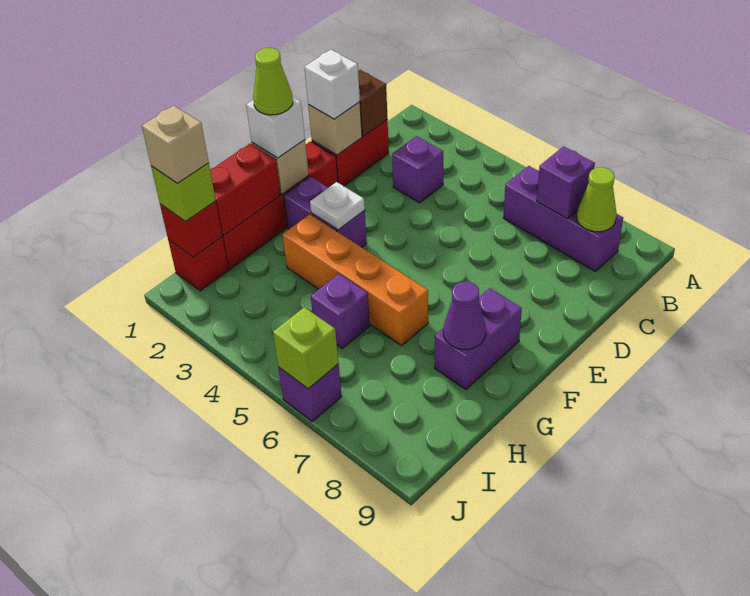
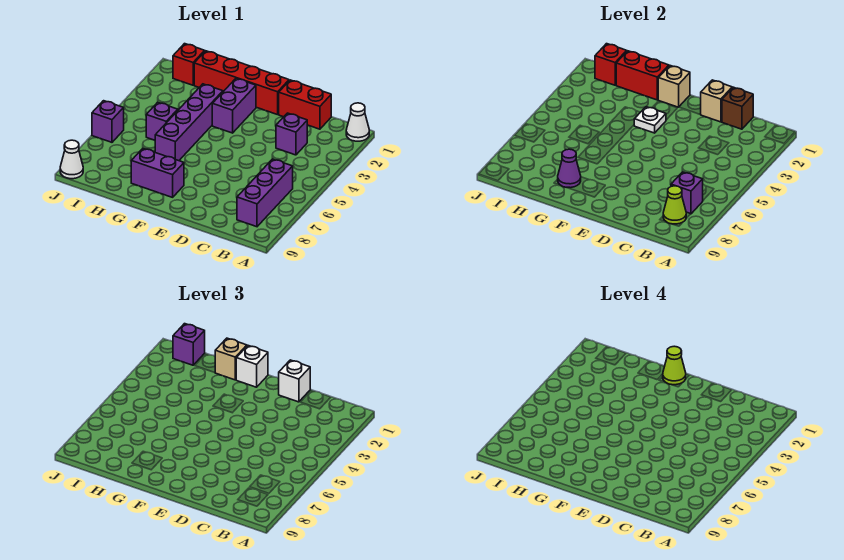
none -> white cone A1 level 1
orange brick G3:G6 level 1 -> purple brick G3:G6 level 1
lime brick I1 level 3 -> purple brick I1 level 3
tan brick I1 level 4 -> tan brick G1 level 3
lime brick J6 level 2 -> none
none -> white cone J9 level 1

